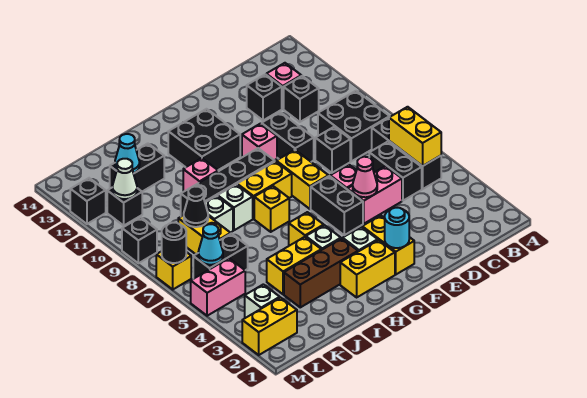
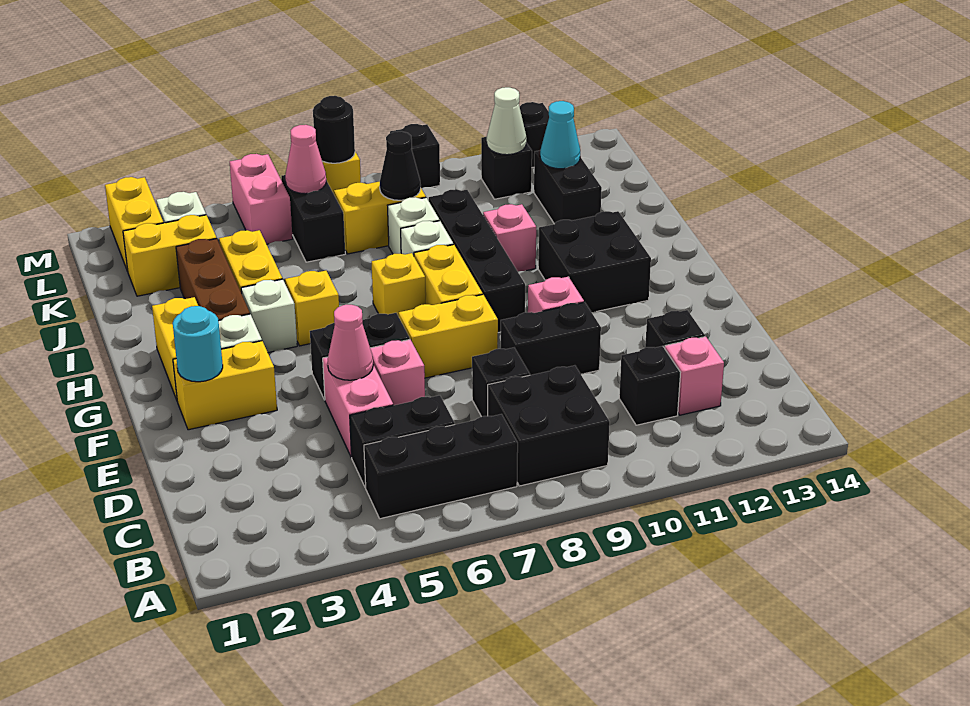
yellow brick B5:B6 level 2 -> yellow brick K2:K3 level 1
cyan cone L6 level 2 -> pink cone L6 level 2

